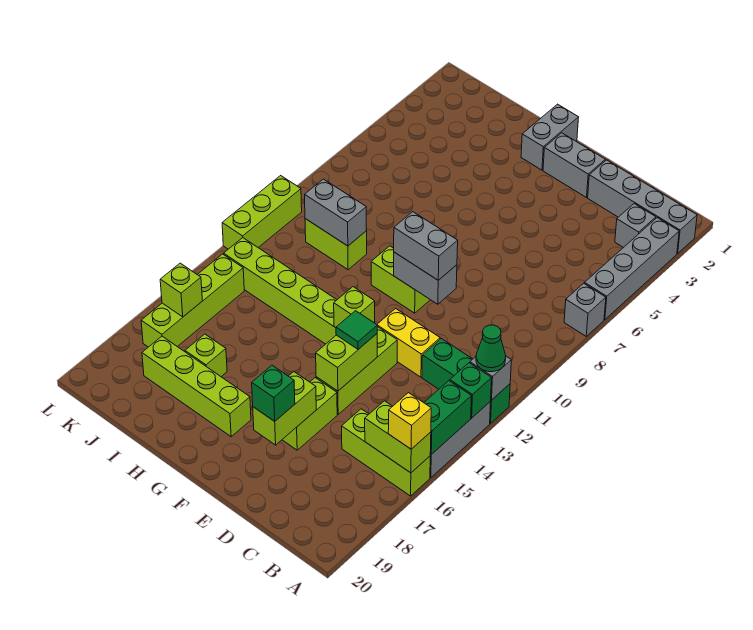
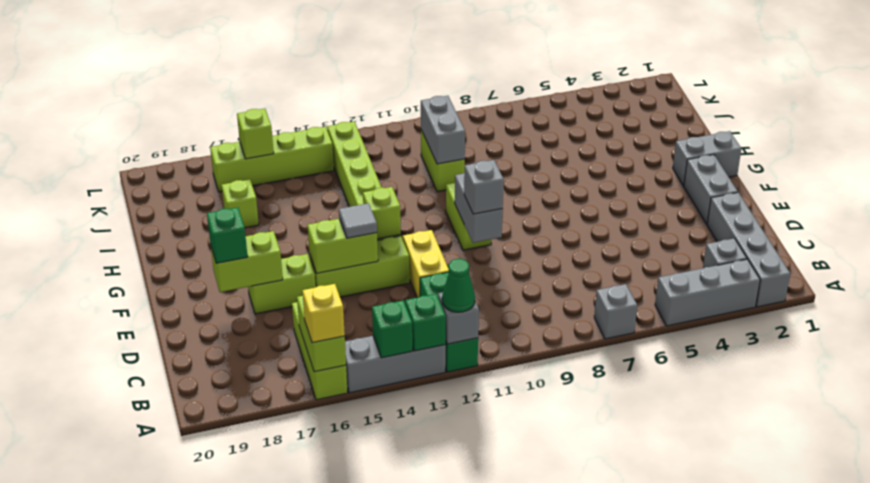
grey brick A3:A6 level 1 -> grey brick A3:A5 level 1
green brick A14:A15 level 2 -> green brick A14 level 2
grey brick E10:F10 level 3 -> grey brick E10 level 3
green tile E14 level 3 -> grey tile E14 level 3
lime brick G18:J18 level 1 -> none
lime brick L10:L12 level 1 -> none

